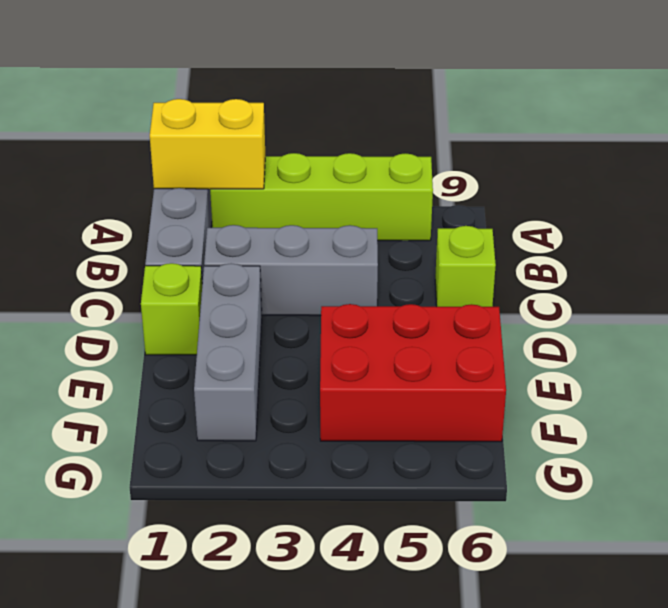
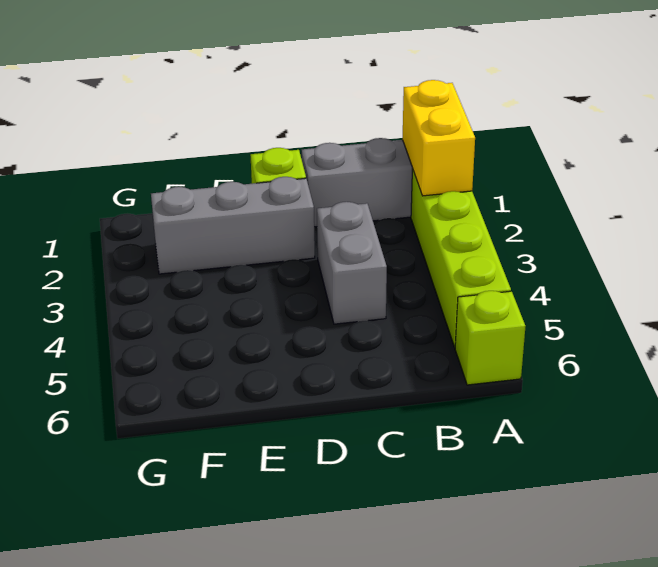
grey brick C2:C4 level 1 -> grey brick C3:C4 level 1
lime brick C6 level 1 -> lime brick A6 level 1
red brick E4:F6 level 1 -> none

